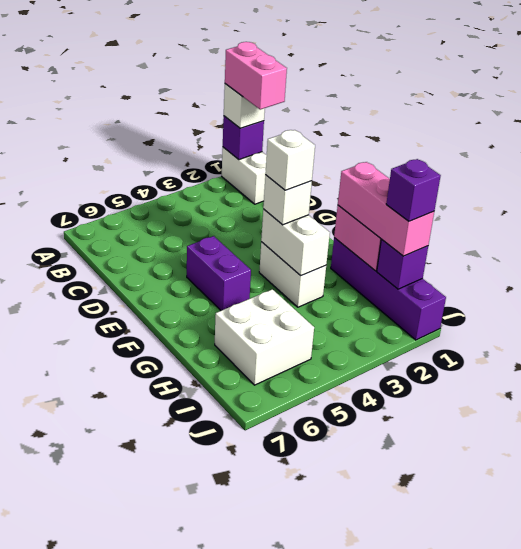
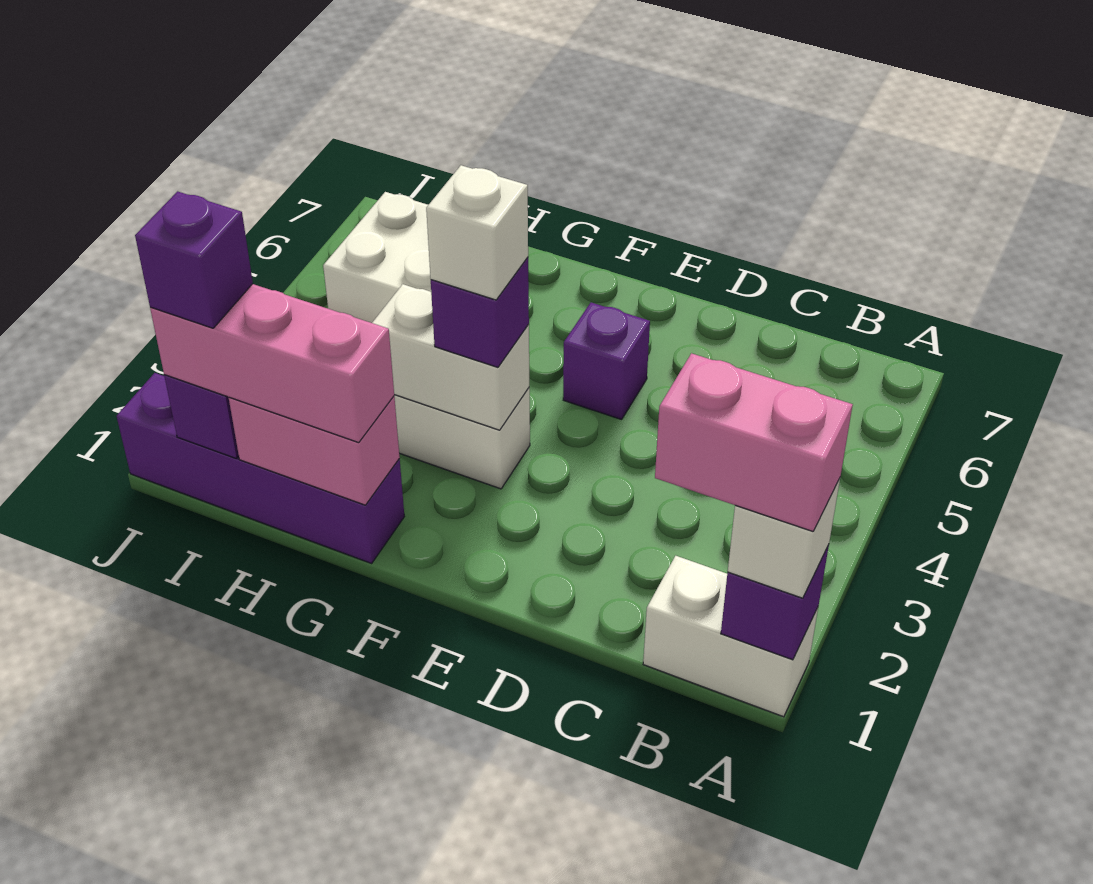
purple brick E5:F5 level 1 -> purple brick E5 level 1
white brick F3 level 3 -> purple brick F3 level 3

